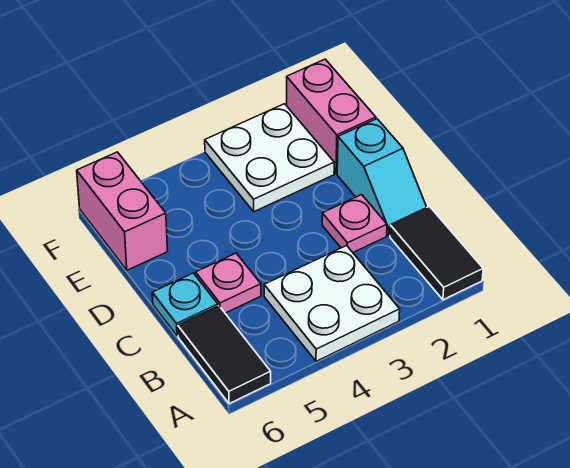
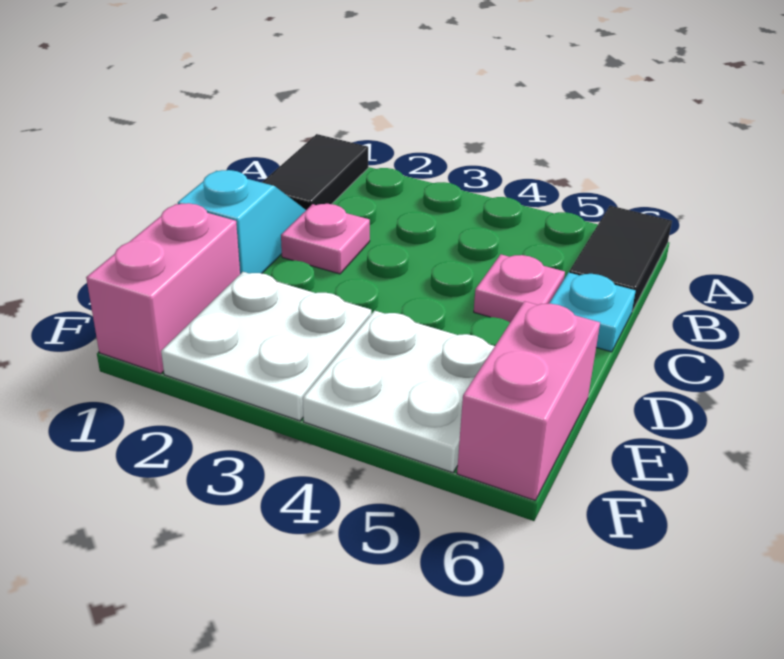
white plate A3:B4 level 1 -> white plate E4:F5 level 1

